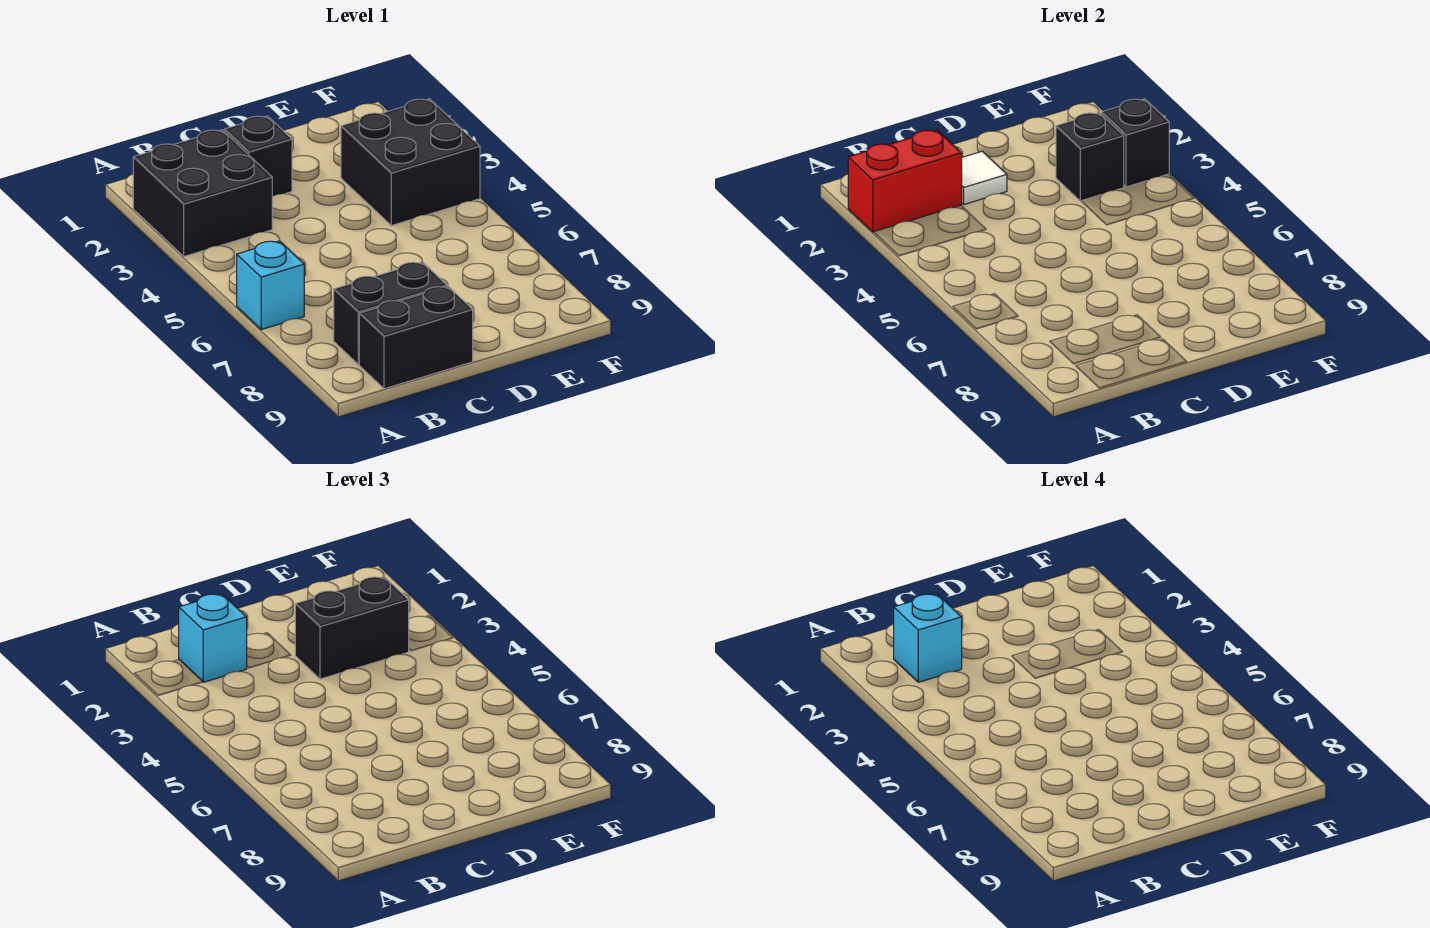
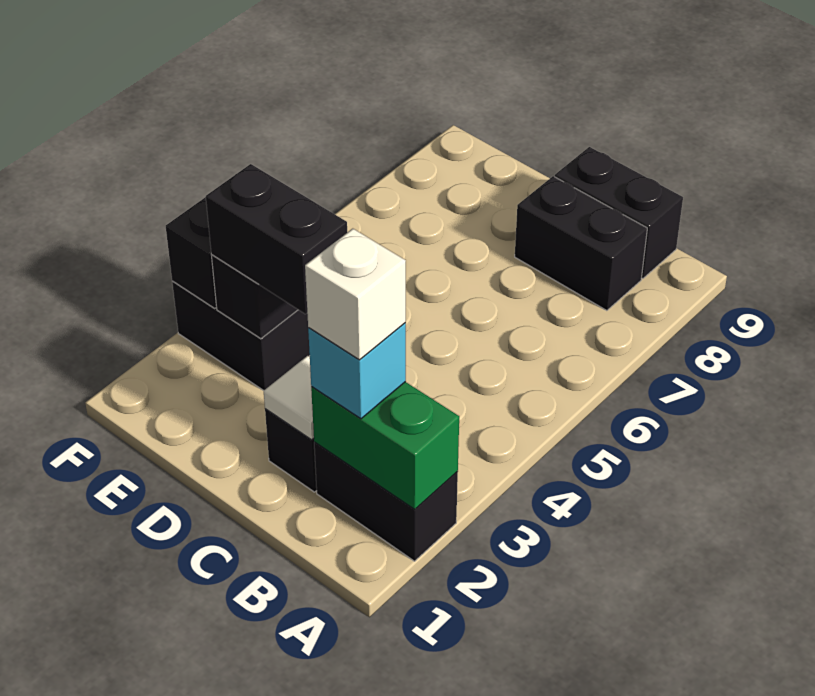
black brick A2:B3 level 1 -> black brick A2:B2 level 1
red brick A2:B2 level 2 -> green brick A2:B2 level 2
cyan brick A6 level 1 -> none
cyan brick B2 level 4 -> white brick B2 level 4

